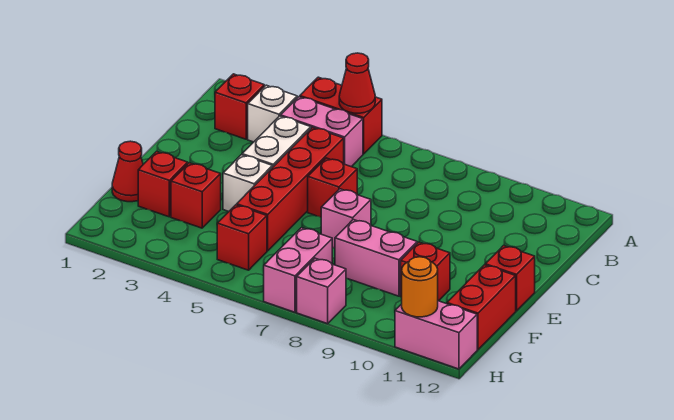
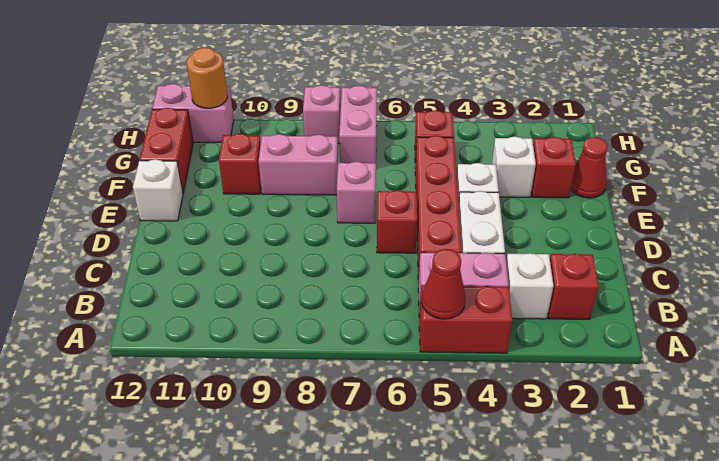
red brick E12 level 1 -> white brick E12 level 1
red brick F3 level 1 -> white brick F3 level 1

